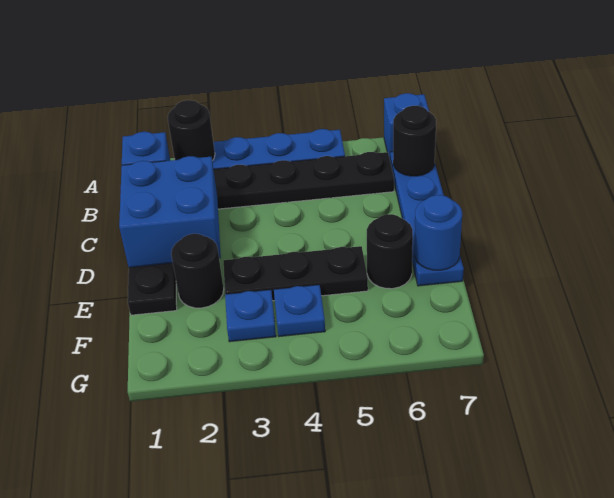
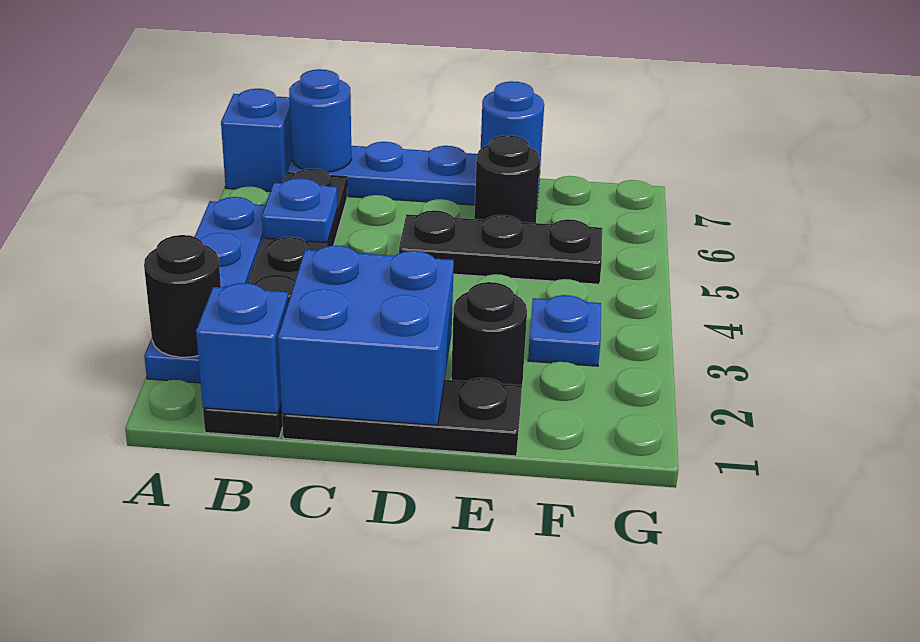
black round brick B7 level 2 -> blue round brick B7 level 2
black plate E3:E5 level 1 -> black plate D5:F5 level 1
blue plate F4 level 1 -> blue plate B5 level 2

